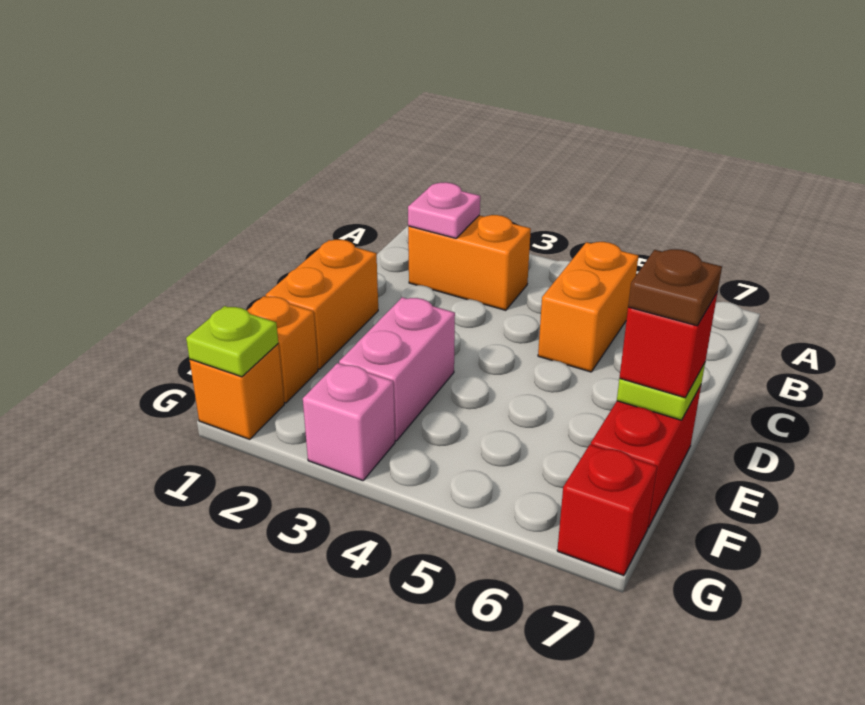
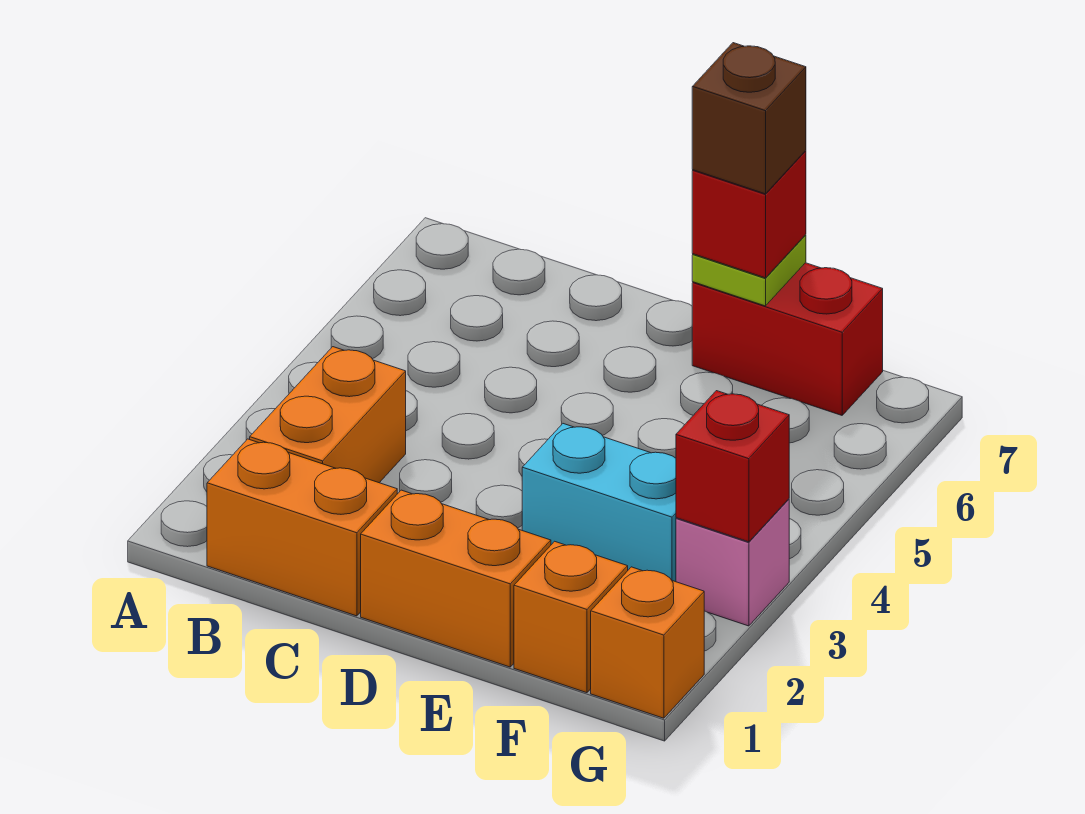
pink plate B2 level 2 -> none
orange brick B5:C5 level 1 -> orange brick B1:C1 level 1
pink brick E3:F3 level 1 -> cyan brick E3:F3 level 1
brown plate E7 level 4 -> brown brick E7 level 4
lime plate G1 level 2 -> none
red brick G7 level 1 -> red brick G3 level 2

